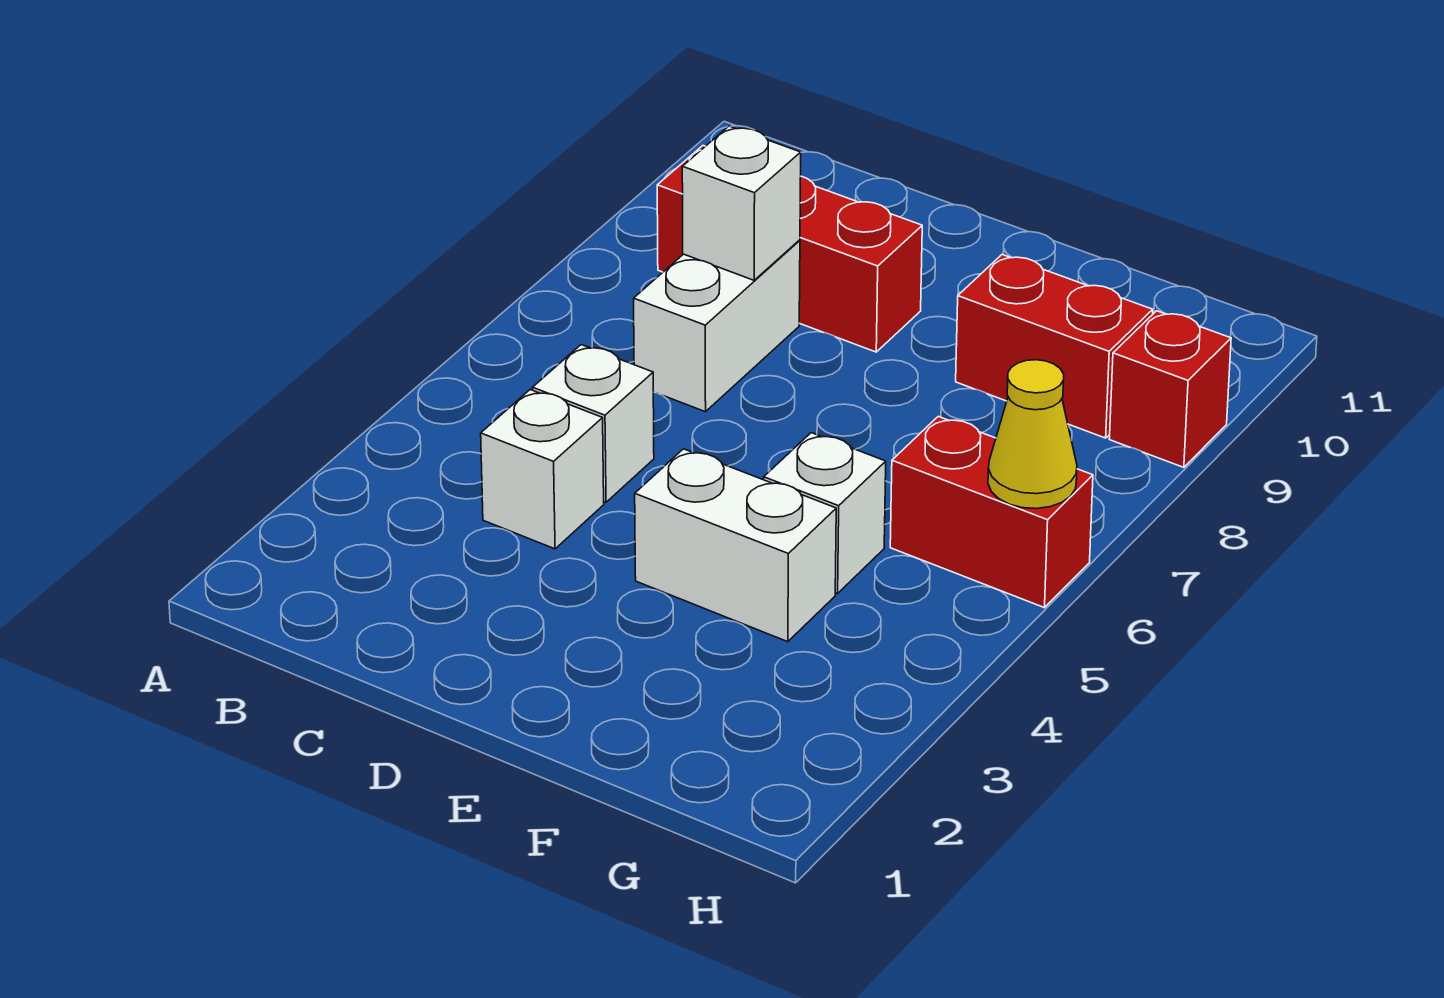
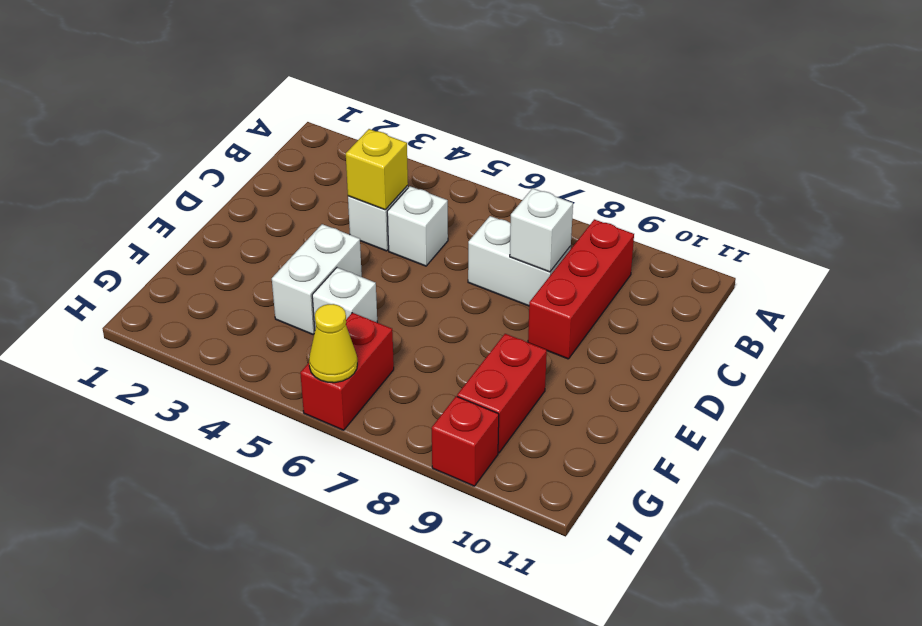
none -> yellow brick C4 level 2

